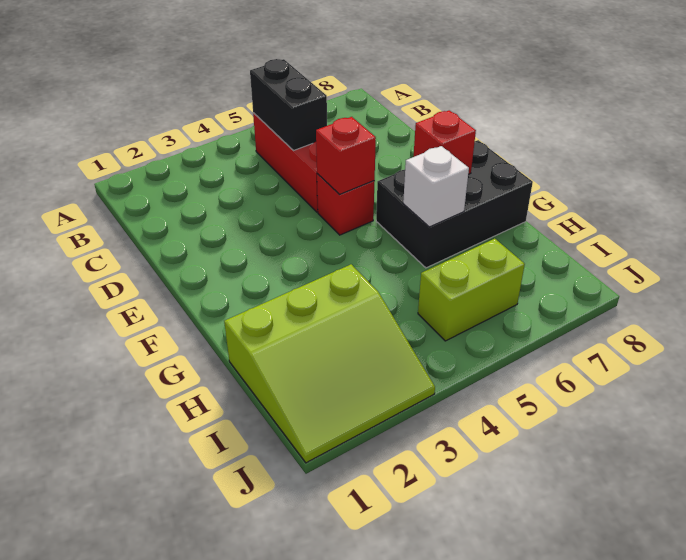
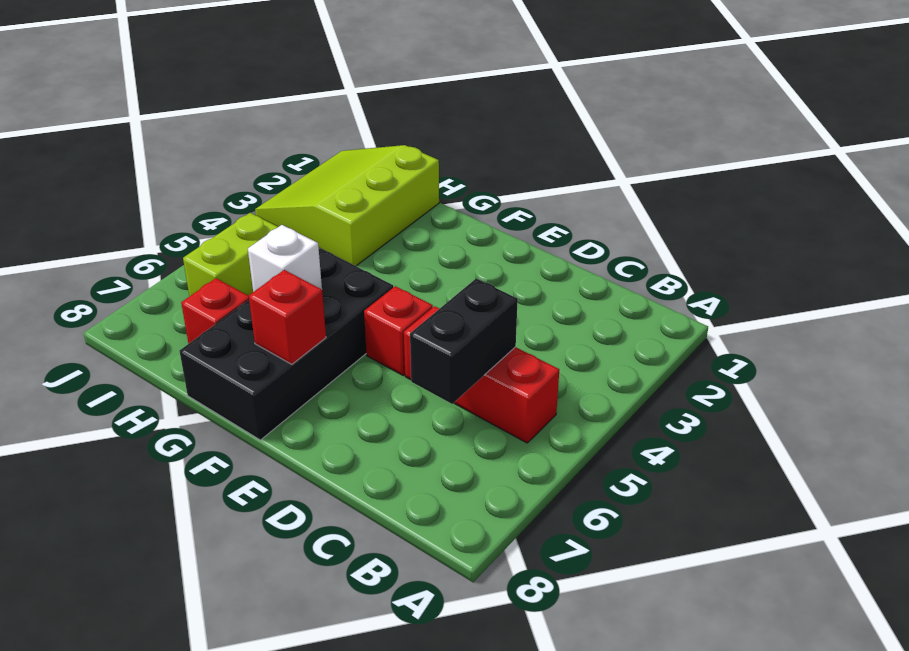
black brick B5:C5 level 2 -> black brick C5:C6 level 2
red brick E5 level 2 -> red brick H7 level 1
black brick F6:G8 level 1 -> black brick F5:G8 level 1

